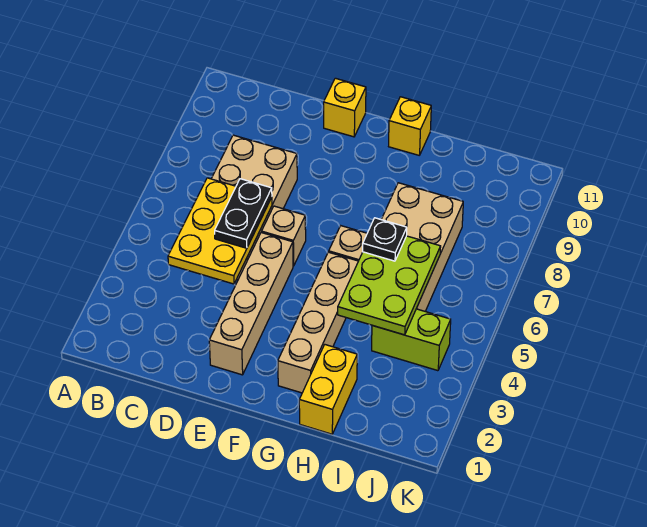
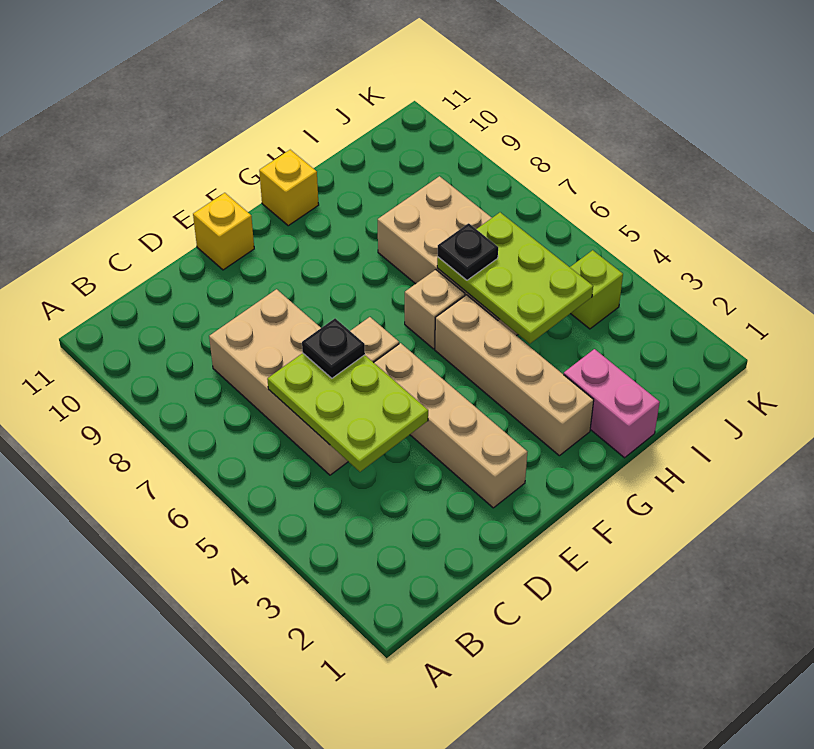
yellow plate C4:D6 level 2 -> lime plate C4:D6 level 2
black plate D5:D6 level 3 -> black plate D6 level 3
yellow brick H1:H2 level 1 -> pink brick H1:H2 level 1
lime brick I4:J4 level 1 -> lime brick J4 level 1

